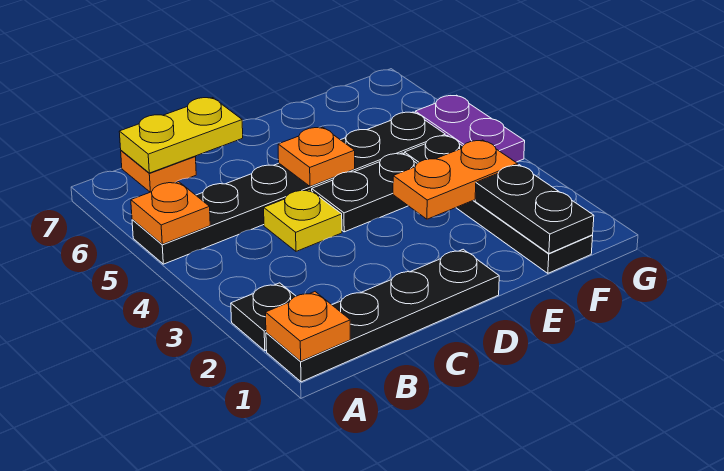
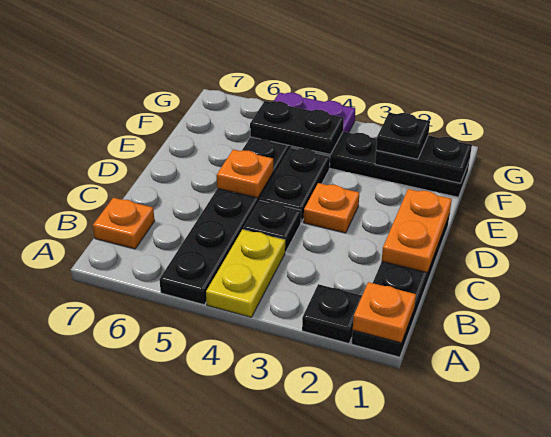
orange plate A5 level 2 -> orange plate D3 level 1
yellow plate B7:C7 level 2 -> yellow plate A4:B4 level 1
yellow plate C4 level 1 -> black plate C4 level 1
orange plate E3:F3 level 2 -> orange plate C1:D1 level 2
none -> black plate F2 level 3
none -> black plate F4:F5 level 2

